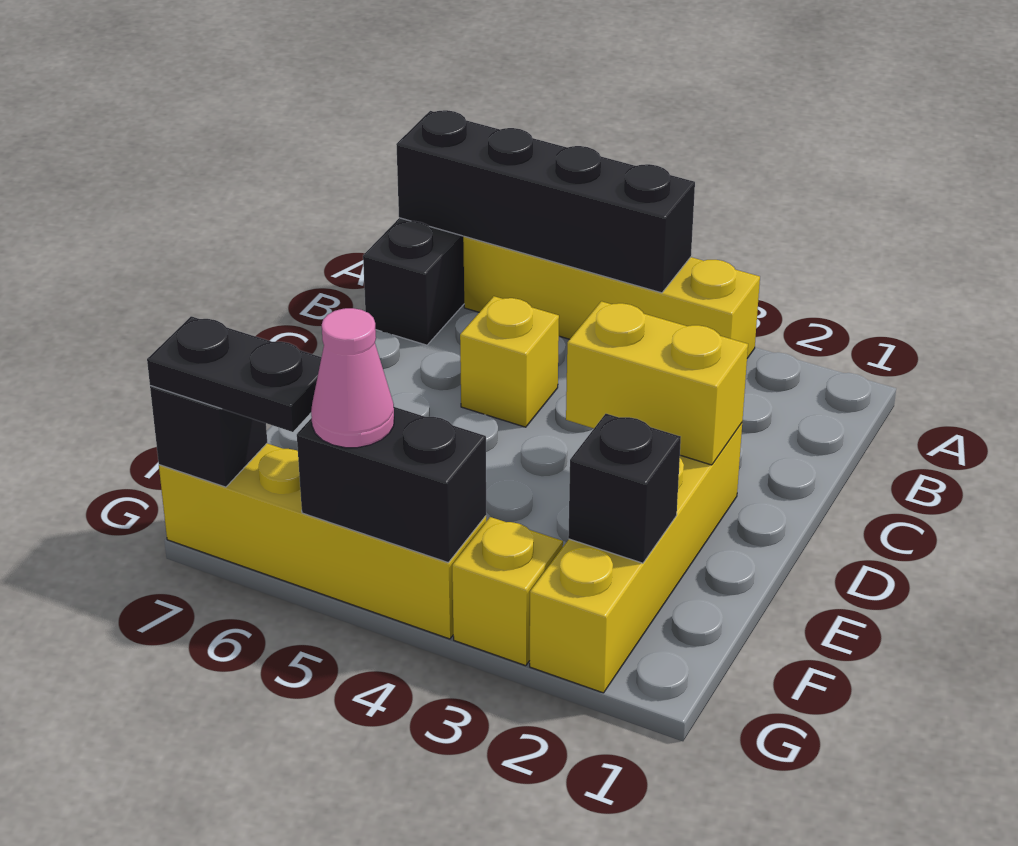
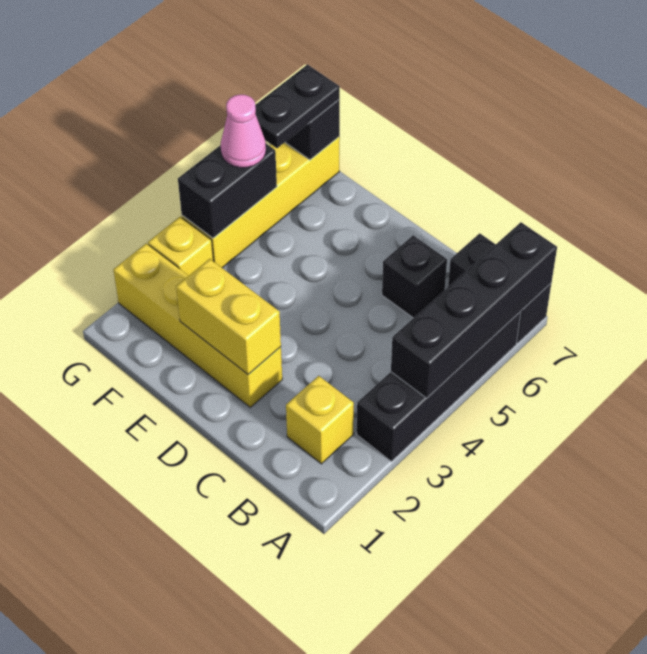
yellow brick A3:A6 level 1 -> black brick A3:A6 level 1
yellow brick C5 level 1 -> yellow brick B2 level 1
yellow brick D2:D3 level 2 -> yellow brick D2:E2 level 2
black brick F2 level 2 -> black brick C6 level 1

